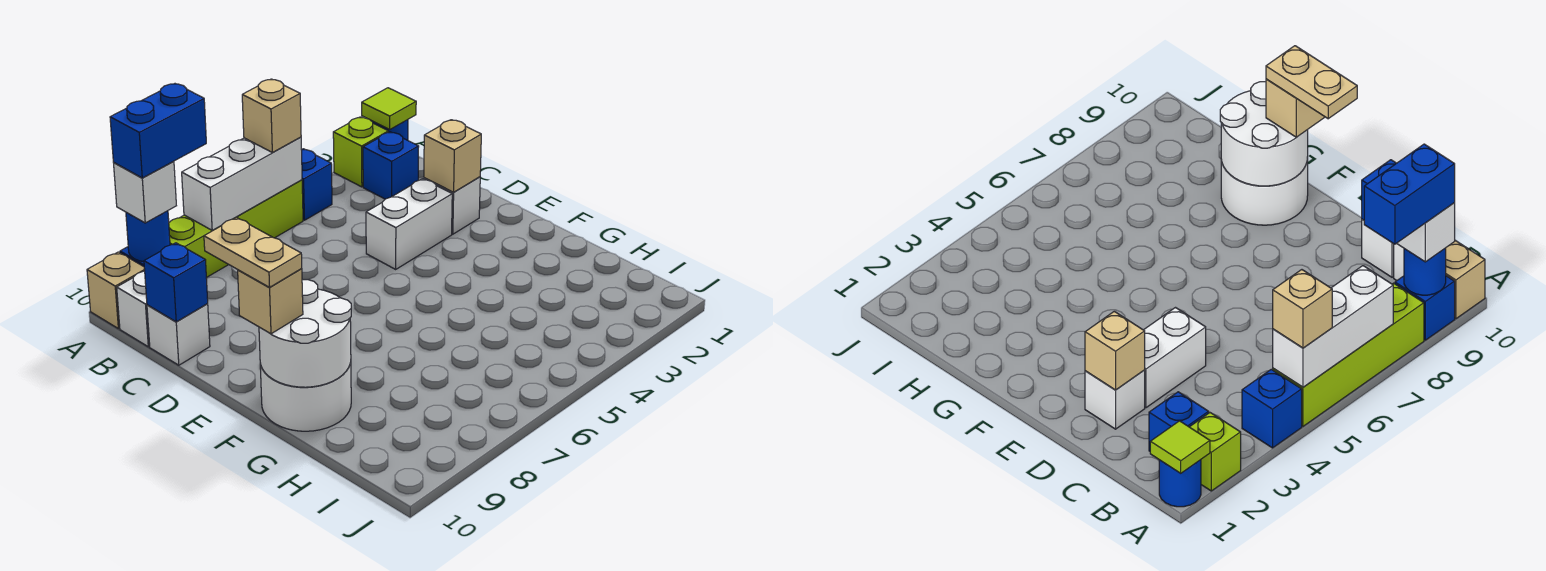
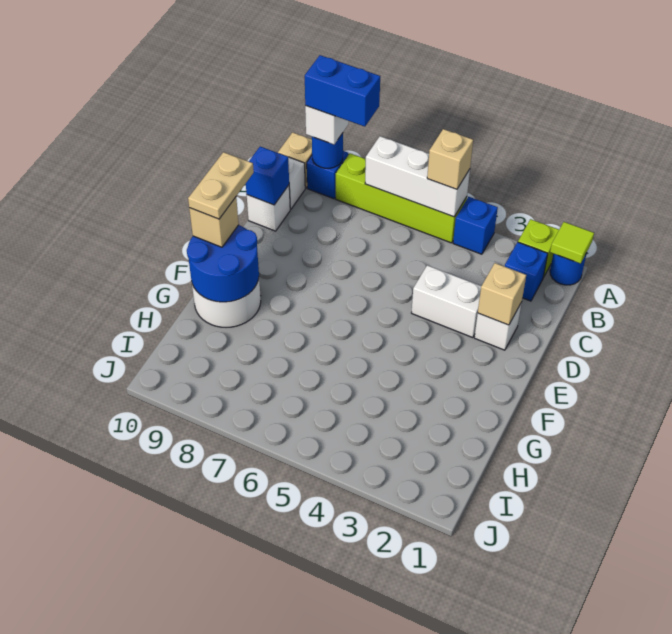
white round brick F9:G10 level 2 -> blue round brick F9:G10 level 2

